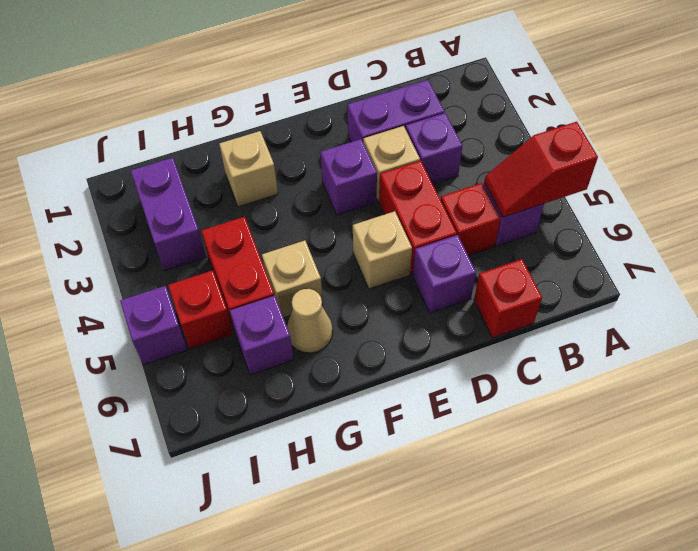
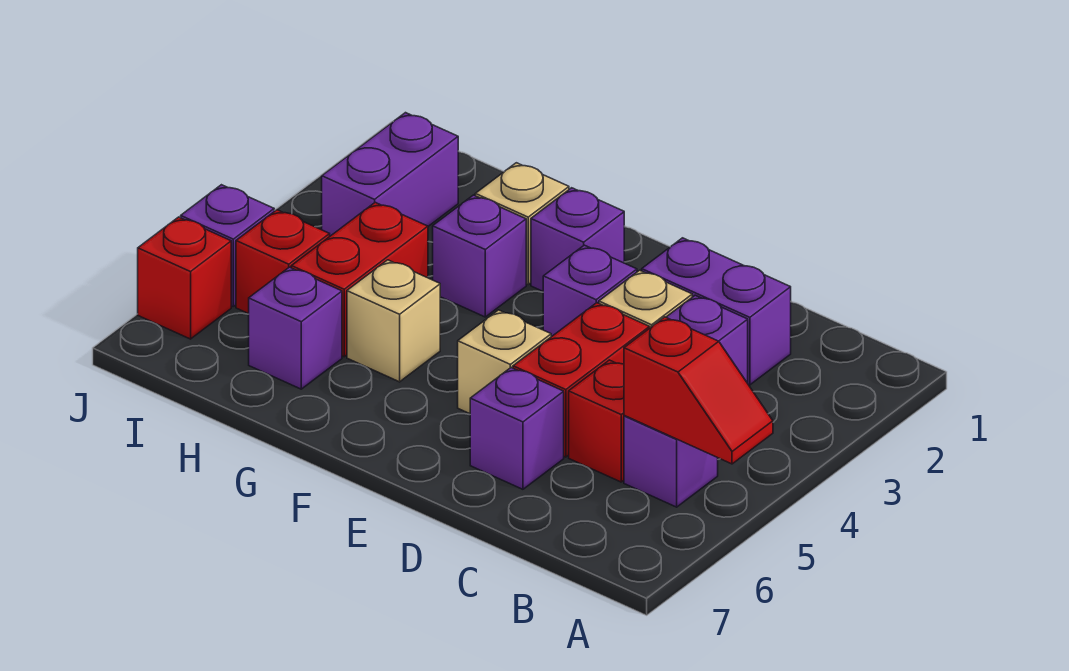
red slope A5:B5 level 2 top A -> red slope A5:B5 level 2 top B
red brick C7 level 1 -> red brick J6 level 1
none -> purple brick F2 level 1
none -> purple brick G3 level 1
tan cone G6 level 1 -> none

